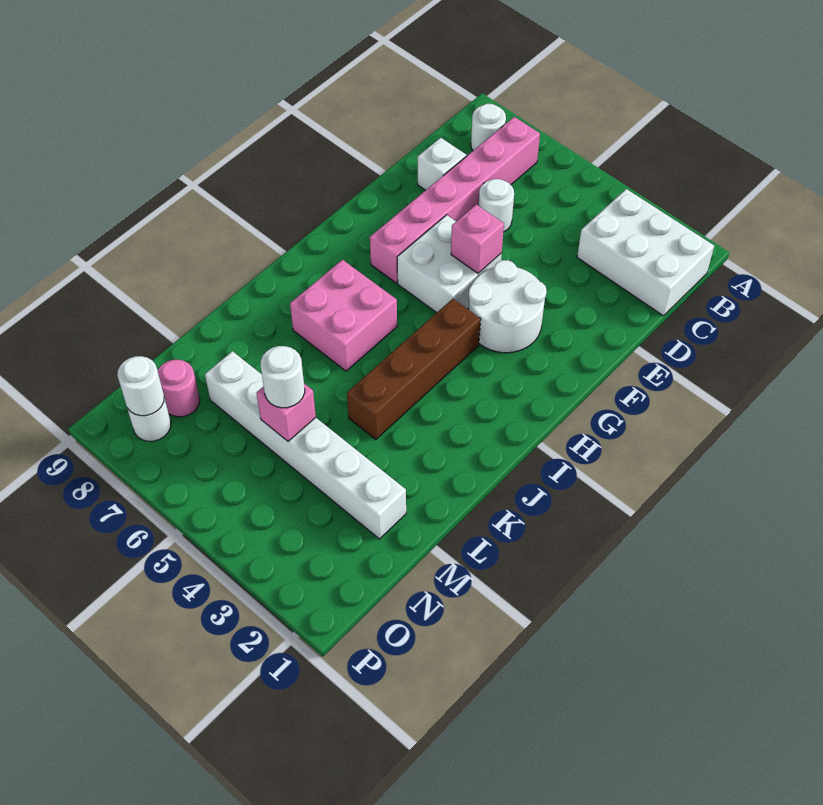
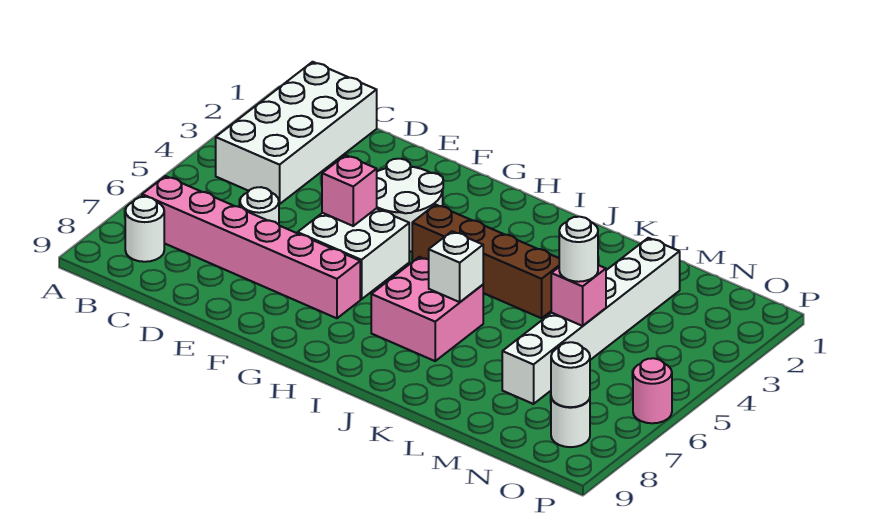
white brick B1:C3 level 1 -> white brick B1:C4 level 1
white brick D8 level 1 -> white brick J6 level 2
pink round brick N8 level 1 -> pink round brick P6 level 1

